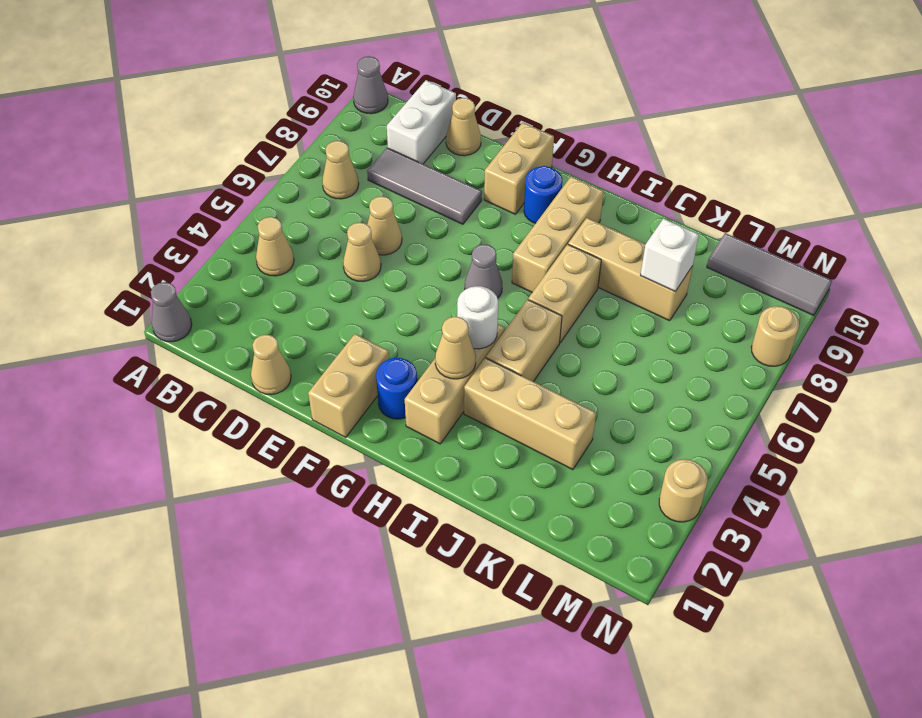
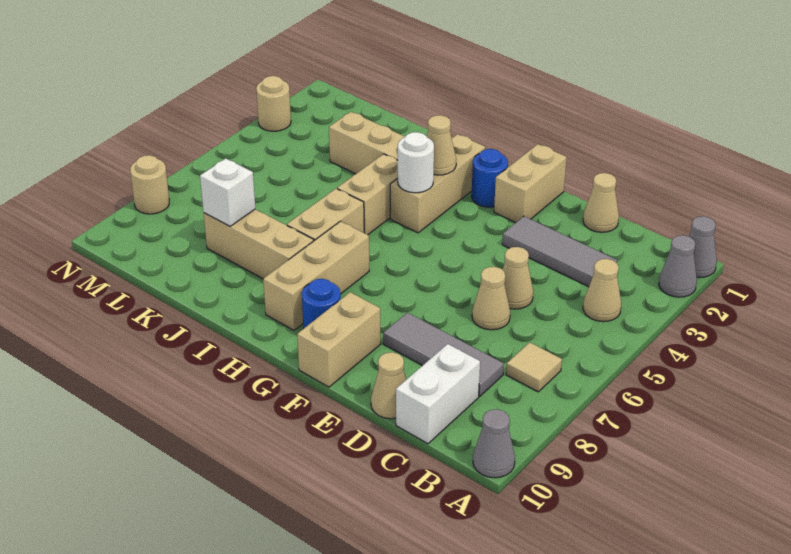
tan cone B7 level 1 -> tan tile B7 level 1
grey cone G6 level 1 -> grey cone A2 level 1
grey tile L10:N10 level 1 -> grey tile C3:E3 level 1

